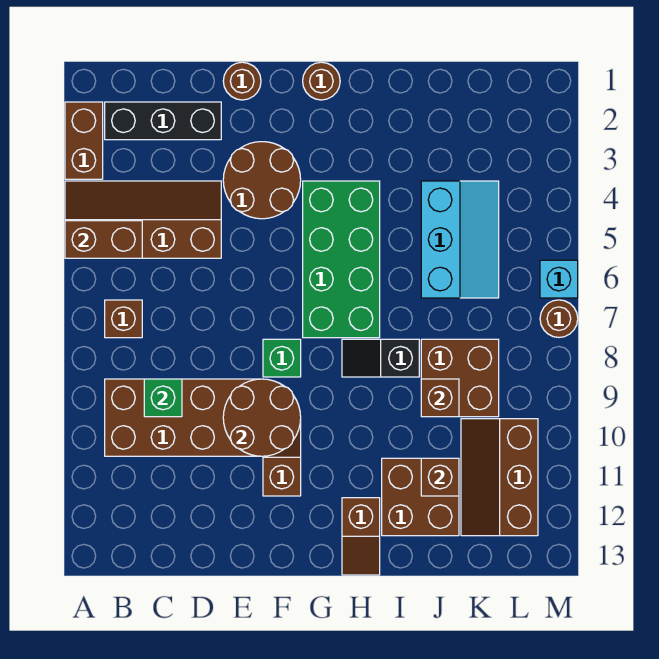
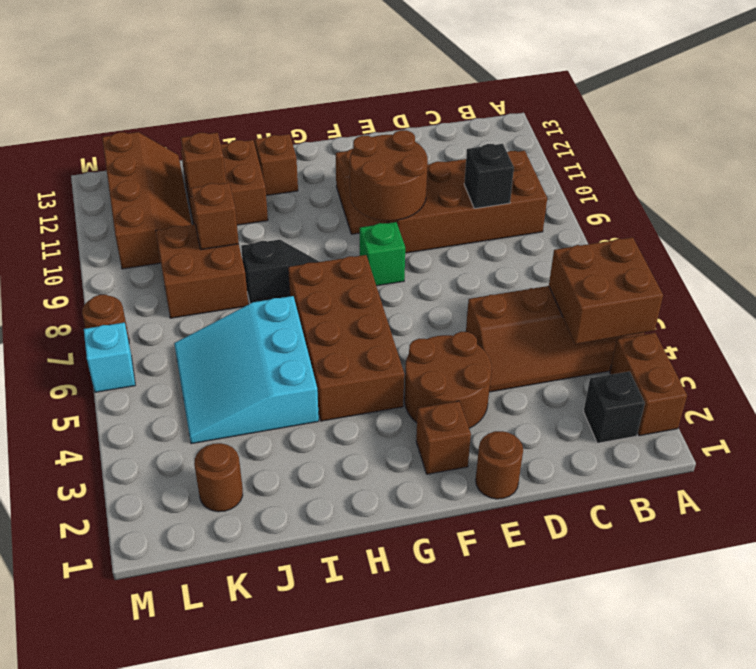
brown brick A5:B5 level 2 -> brown brick A4:B5 level 2
black brick B2:D2 level 1 -> black brick B2 level 1
brown brick B7 level 1 -> brown brick F2 level 1
green brick C9 level 2 -> black brick C9 level 2
brown round brick G1 level 1 -> brown round brick K2 level 1
green brick G4:H7 level 1 -> brown brick G4:H7 level 1
cyan slope J4:K6 level 1 top J -> cyan slope I4:K6 level 1 top I
brown slope K10:L12 level 1 top L -> brown slope K10:L13 level 1 top L

